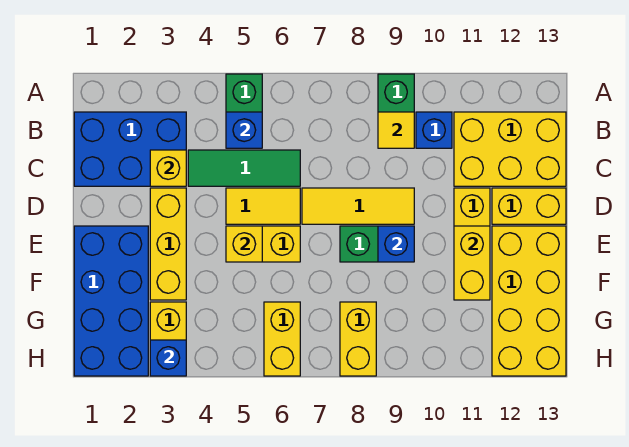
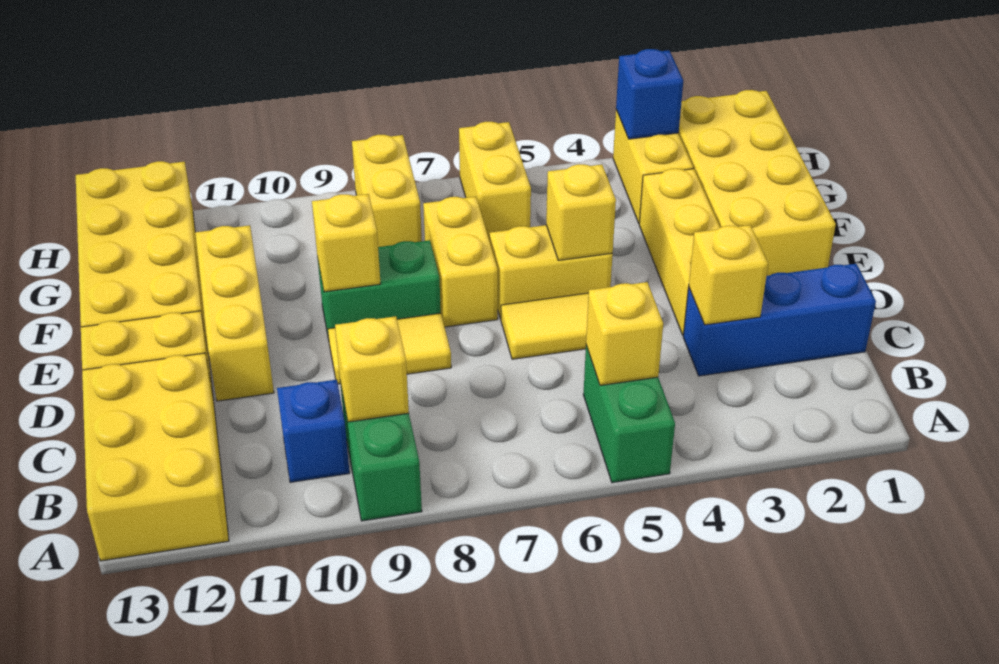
blue brick B1:C3 level 1 -> blue brick C1:C3 level 1
blue brick B5 level 2 -> yellow brick B5 level 2
yellow tile B9 level 2 -> yellow brick B9 level 2
yellow brick B11:C13 level 1 -> yellow brick A12:C13 level 1
green tile C4:C6 level 1 -> none
yellow tile D7:D9 level 1 -> yellow tile D8:D9 level 1
blue brick E1:H2 level 1 -> yellow brick E1:H2 level 1
blue brick E9 level 2 -> yellow brick E9 level 2
yellow brick E11:F11 level 2 -> yellow brick E7:F7 level 1

